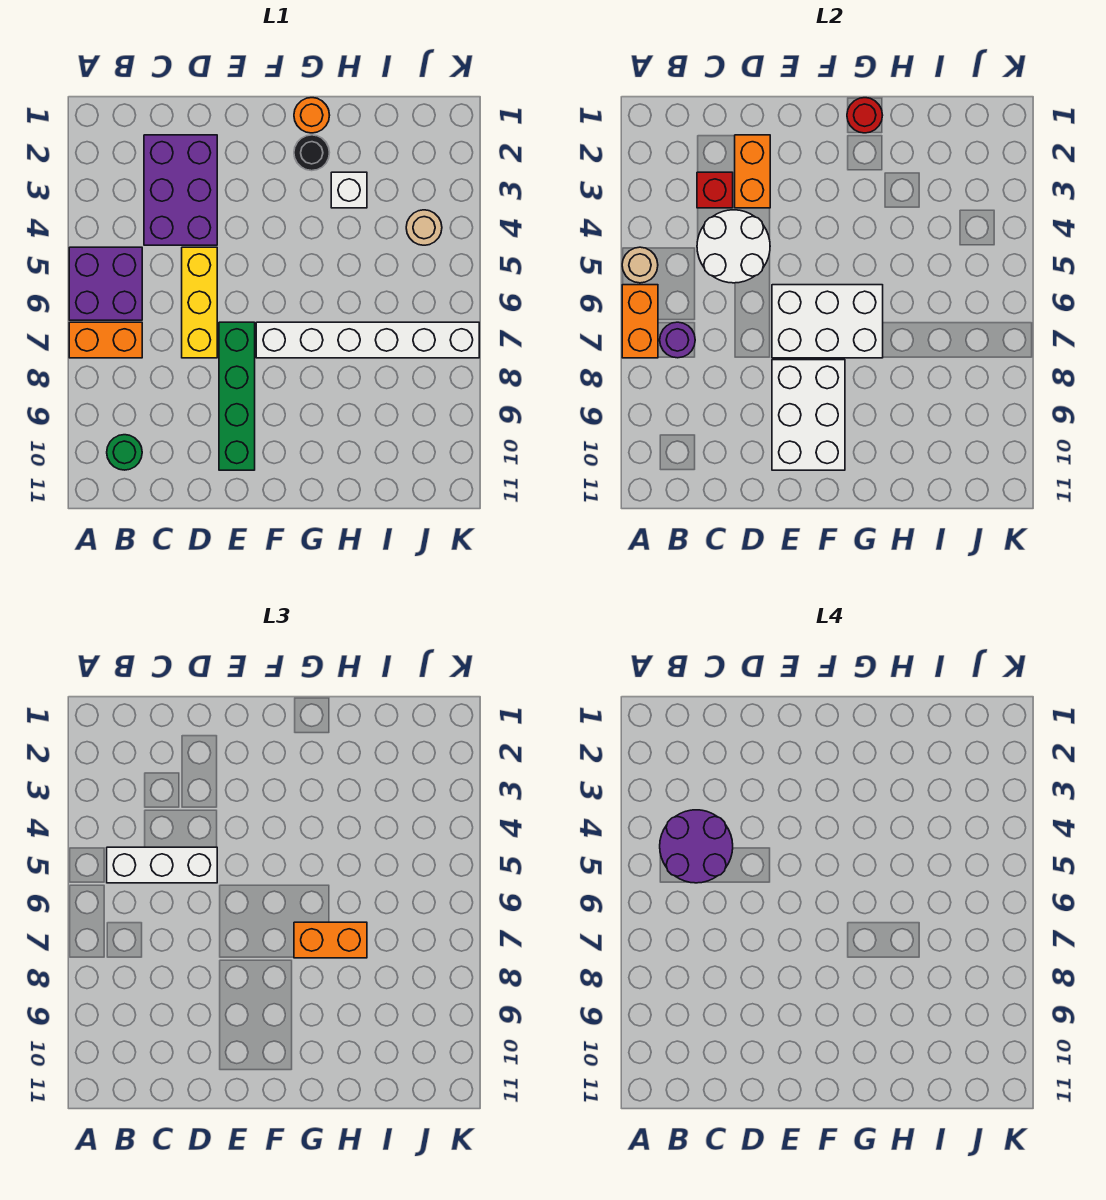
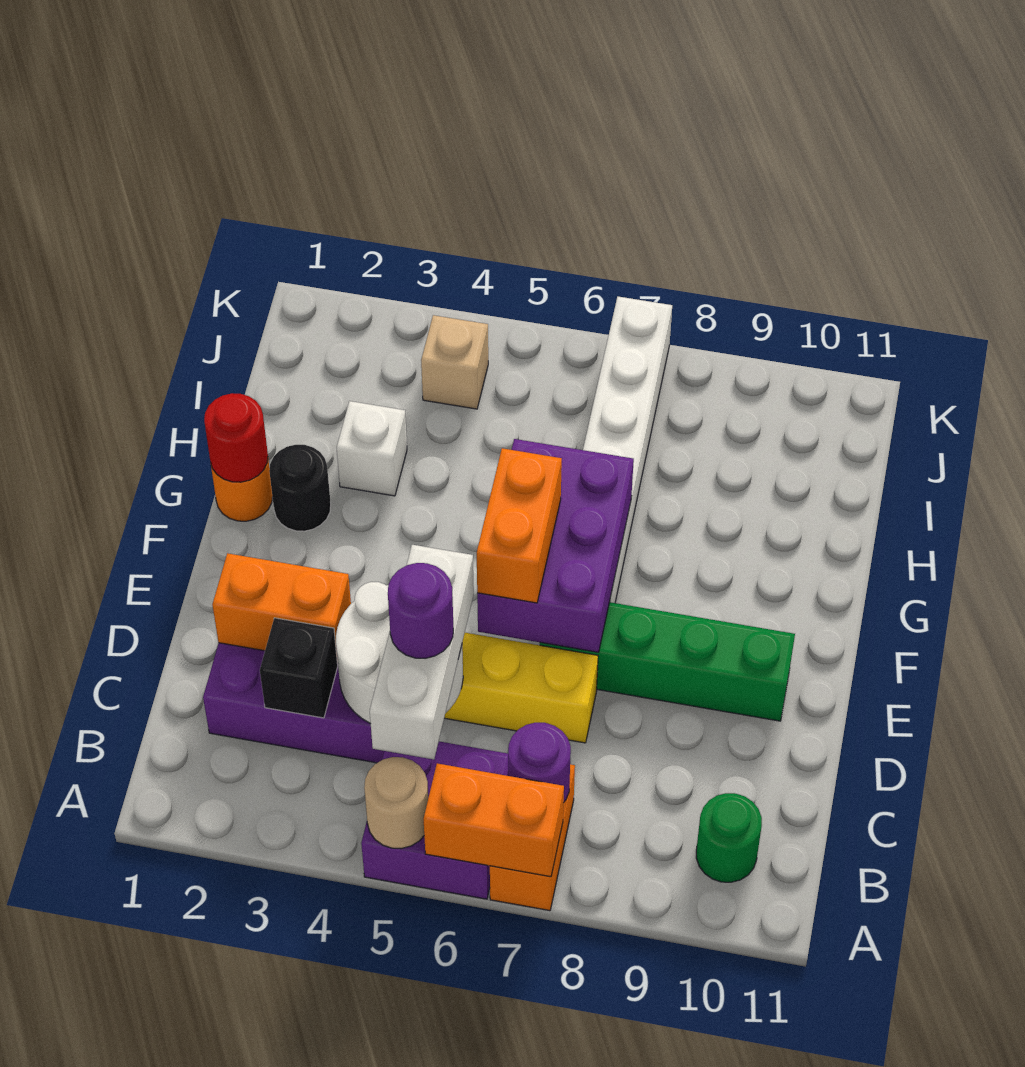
purple round brick B4:C5 level 4 -> purple round brick C5 level 4
red brick C3 level 2 -> black brick C3 level 2
white brick E6:G7 level 2 -> purple brick E6:G7 level 2
white brick E8:F10 level 2 -> none
orange brick G7:H7 level 3 -> orange brick E6:F6 level 3
tan round brick J4 level 1 -> tan brick J4 level 1

